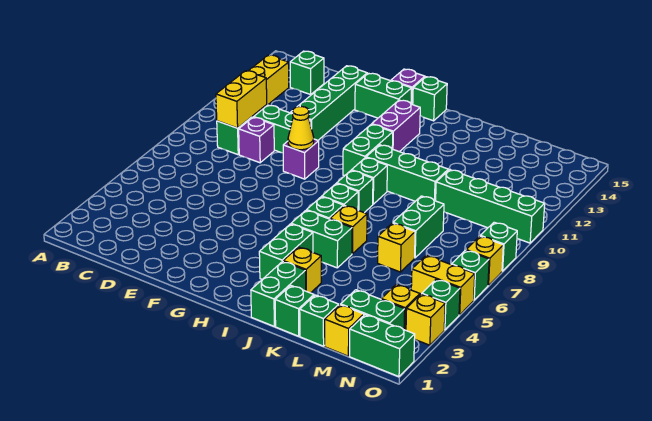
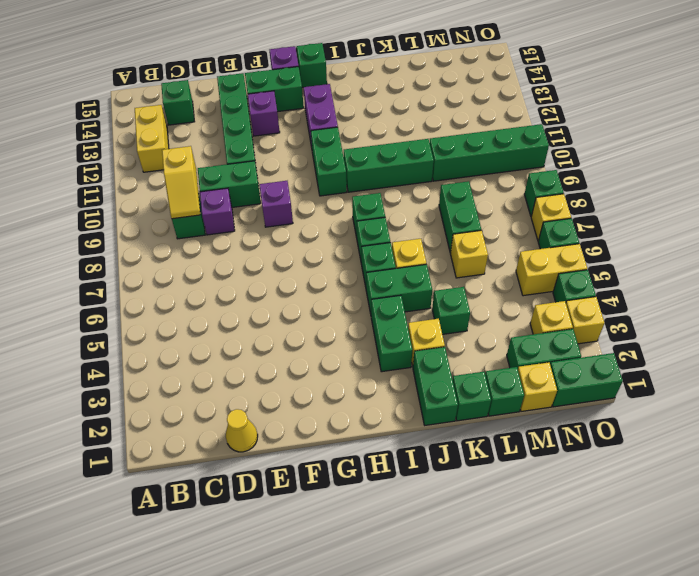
yellow brick C9:C10 level 2 -> yellow slope C9:C10 level 2 top 10
yellow cone F9 level 2 -> yellow cone D1 level 1
none -> purple brick F13 level 1
green brick I9 level 1 -> green brick K4 level 1

